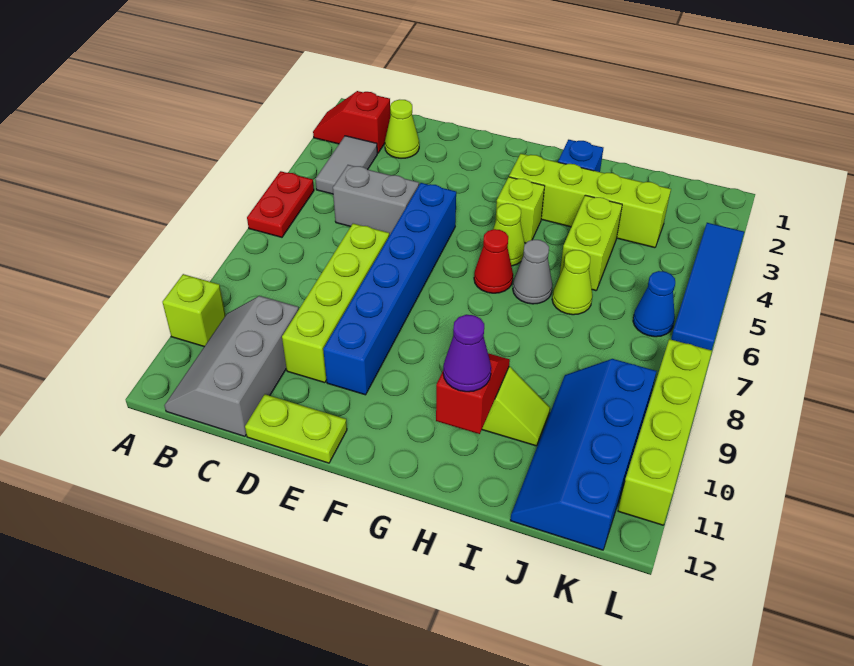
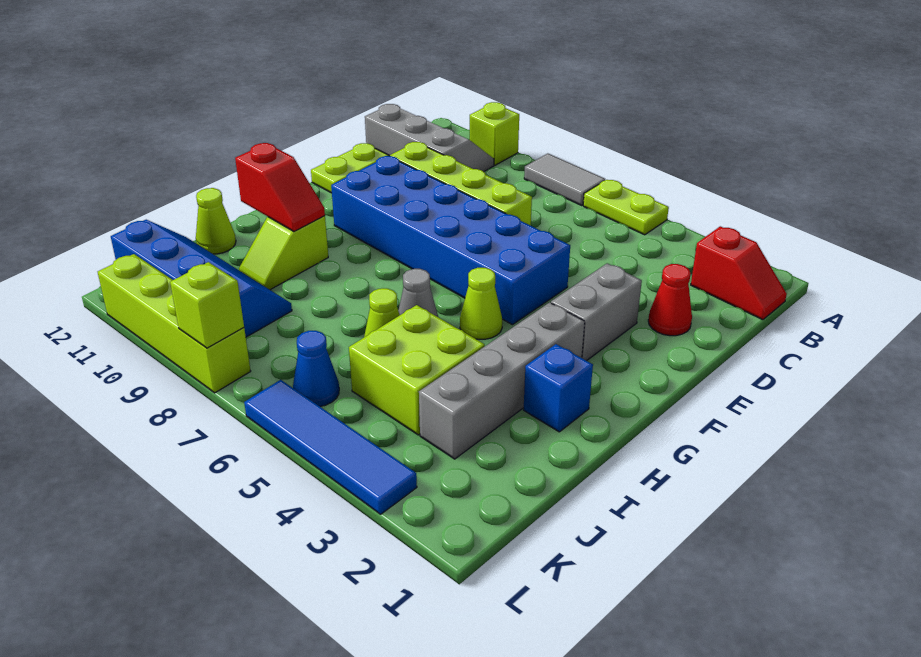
red slope A2:B2 level 1 top B -> red slope B1:B2 level 1 top 2
red plate A5:A6 level 1 -> lime plate A5:A6 level 1
grey tile B3:B4 level 1 -> grey tile A7:A8 level 1
lime cone C2 level 1 -> lime cone I12 level 1
grey brick C5:D5 level 1 -> grey brick E3:F3 level 1
blue brick E5:E10 level 1 -> blue brick E5:F10 level 1
lime brick G3:J3 level 1 -> grey brick G3:J3 level 1
lime brick G4 level 1 -> lime brick L8 level 2
red cone G6 level 1 -> red cone D2 level 1
purple cone H11 level 3 -> none
lime brick I4:I5 level 1 -> lime brick I4:J5 level 1

